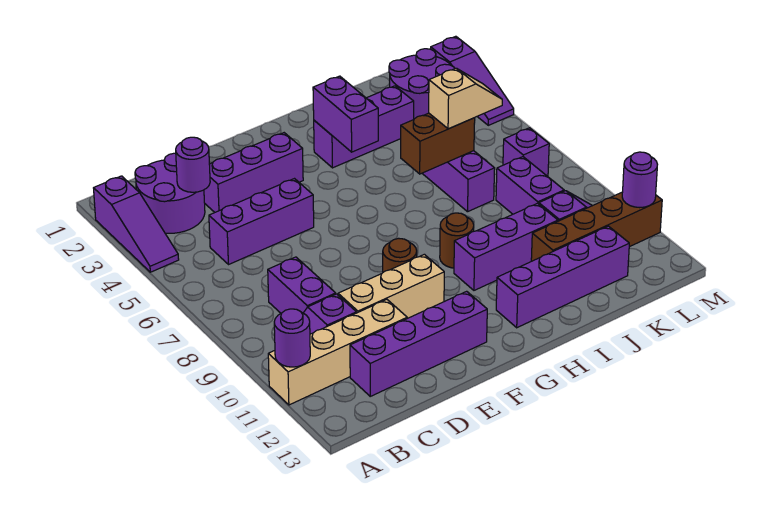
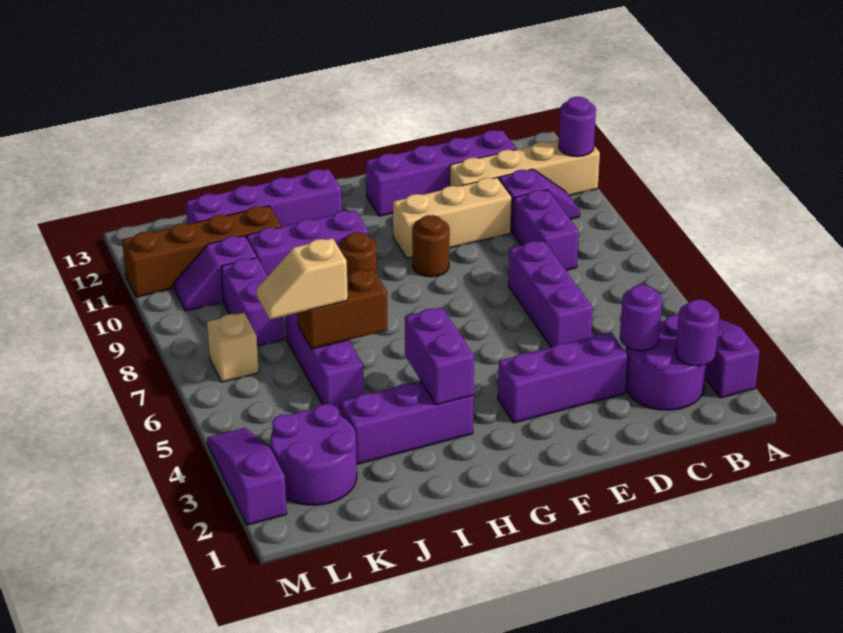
purple brick C5:E5 level 1 -> purple brick D5:D7 level 1
purple brick L7 level 1 -> tan brick L7 level 1
purple round brick M11 level 2 -> purple round brick B2 level 2

